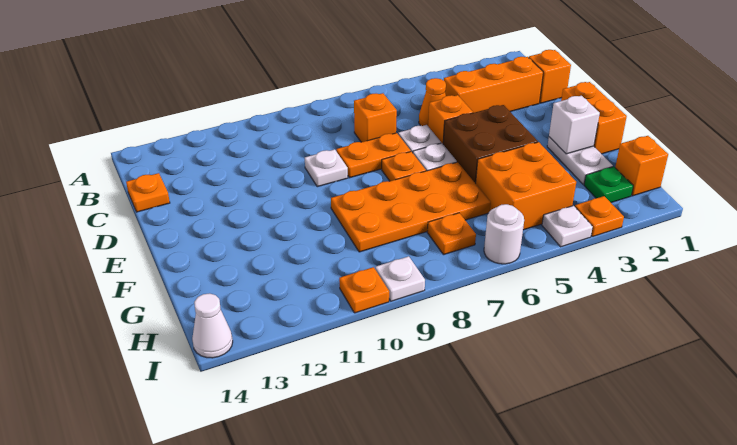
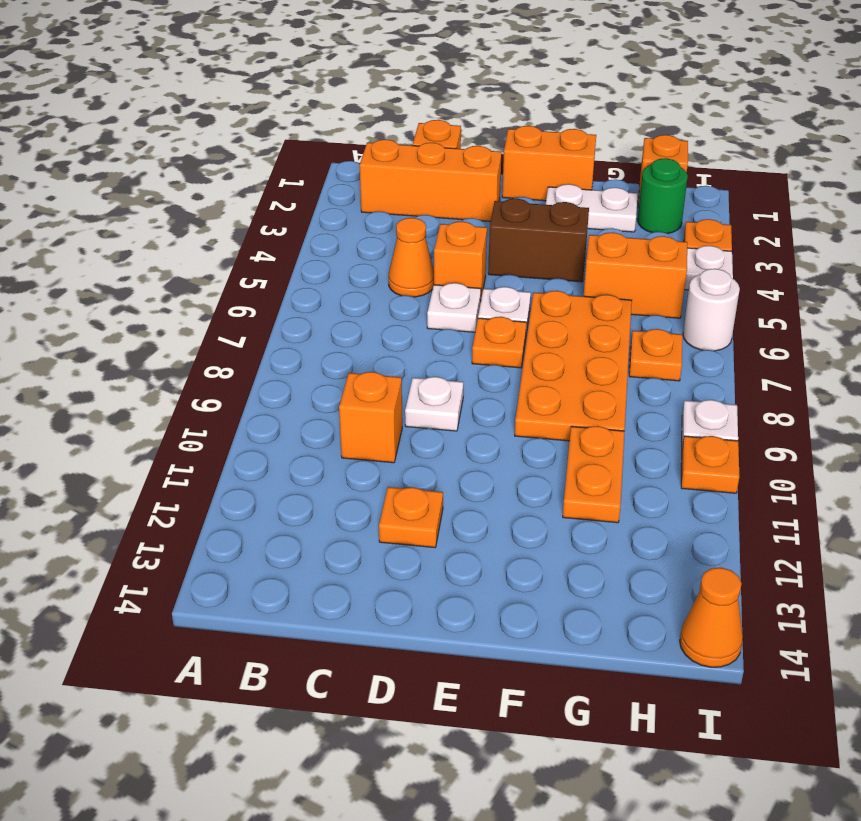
orange brick C2:C4 level 1 -> orange brick B2:D2 level 1
orange brick C7 level 1 -> orange brick C10 level 1
orange plate C14 level 1 -> orange plate D12 level 1
orange plate D7:D8 level 1 -> orange plate G10:G11 level 1
brown brick E4:F5 level 1 -> brown brick E4:F4 level 1
white brick F2 level 2 -> none
orange brick G4:H5 level 1 -> orange brick G5:H5 level 1
green plate H2 level 1 -> green round brick H2 level 1
white cone I14 level 1 -> orange cone I14 level 1

